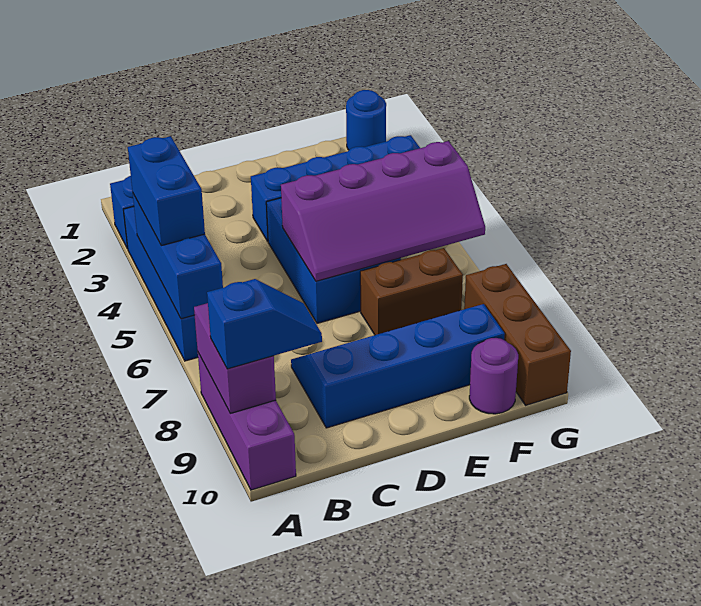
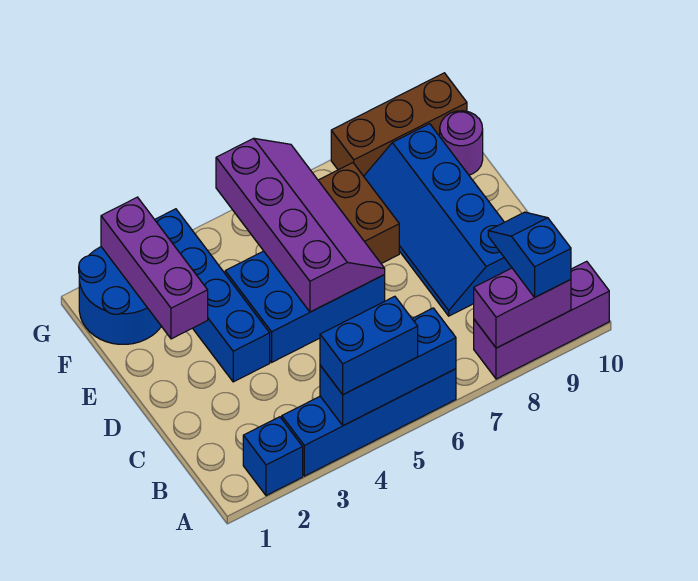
none -> purple brick E2:G2 level 2
blue round brick G1 level 1 -> blue round brick F1:G2 level 1

